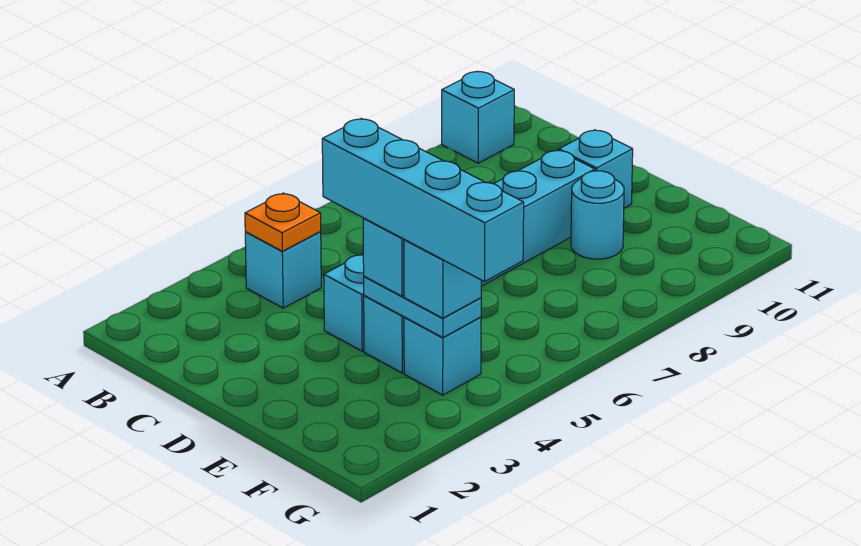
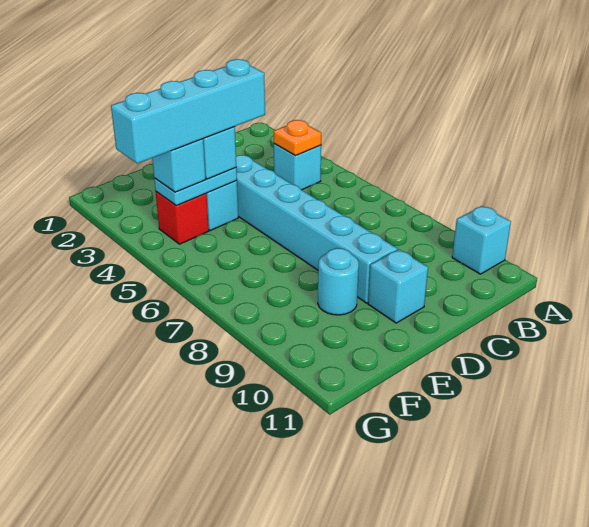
cyan brick F4 level 1 -> red brick F4 level 1

